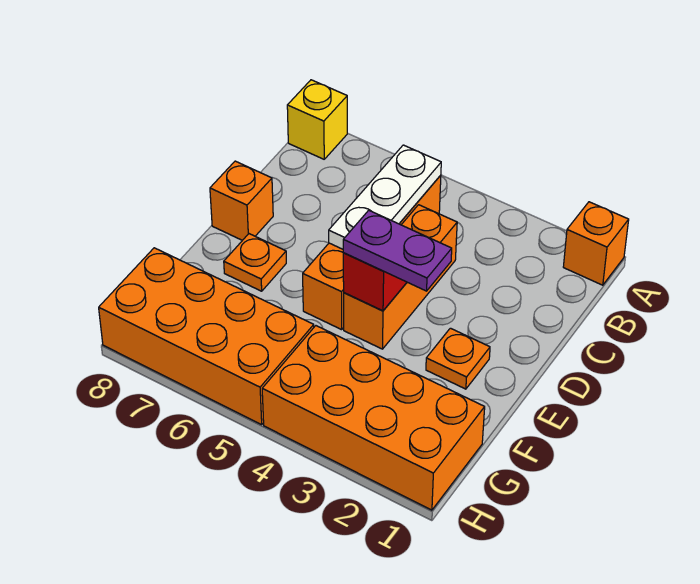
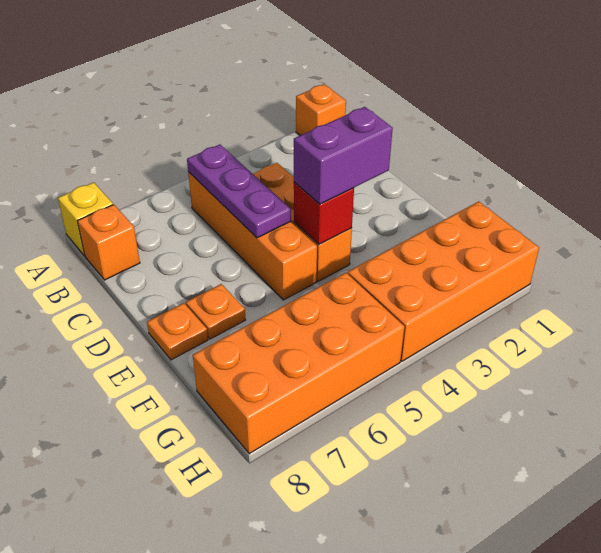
white plate B5:D5 level 2 -> purple plate B5:D5 level 2
orange brick D8 level 1 -> orange brick B8 level 1
orange plate E2 level 1 -> orange plate E8 level 1
purple plate E3:E4 level 3 -> purple brick E3:E4 level 3

